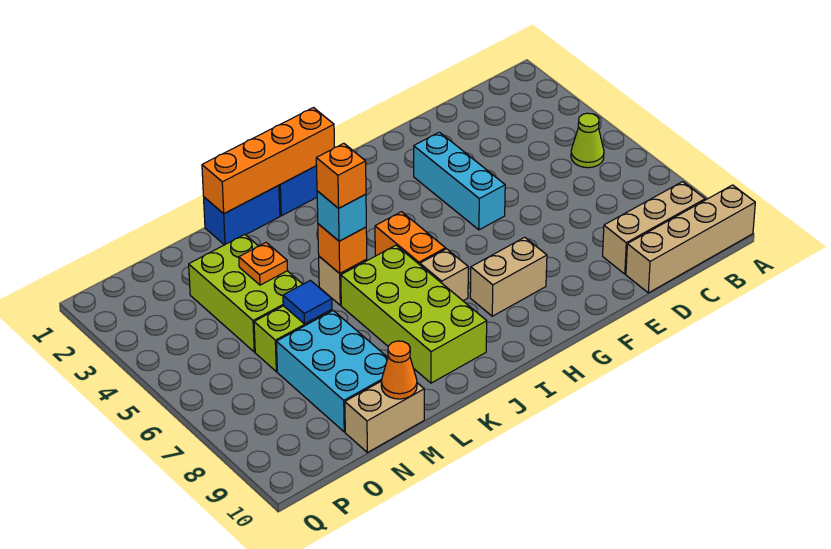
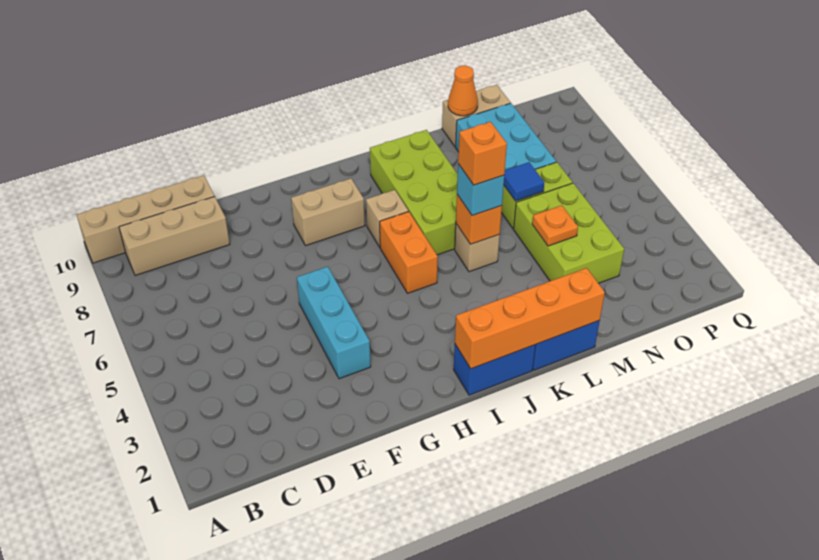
lime cone B5 level 1 -> none

